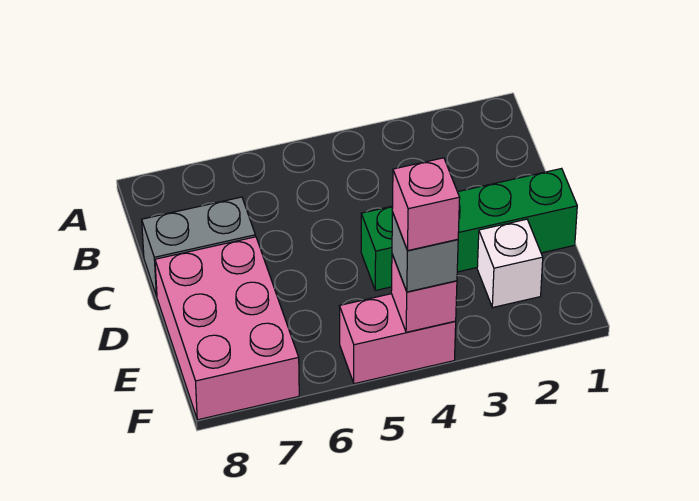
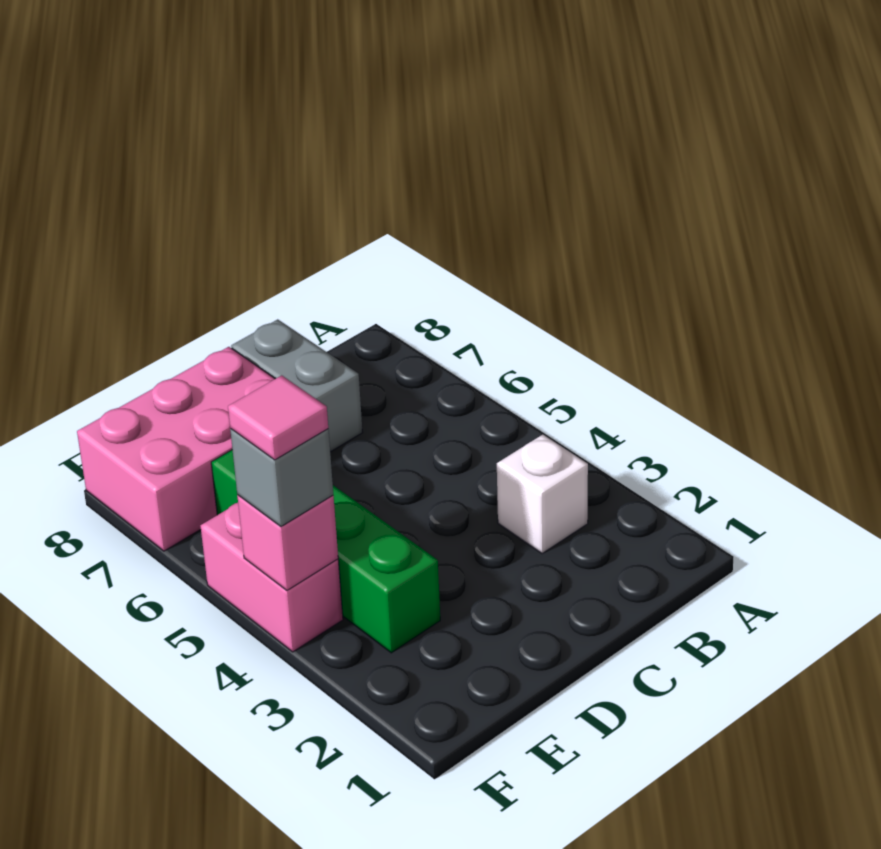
green brick D1:D4 level 1 -> green brick E3:E6 level 1
white brick E2 level 1 -> white brick B3 level 1
pink brick F4 level 4 -> pink tile F4 level 4

